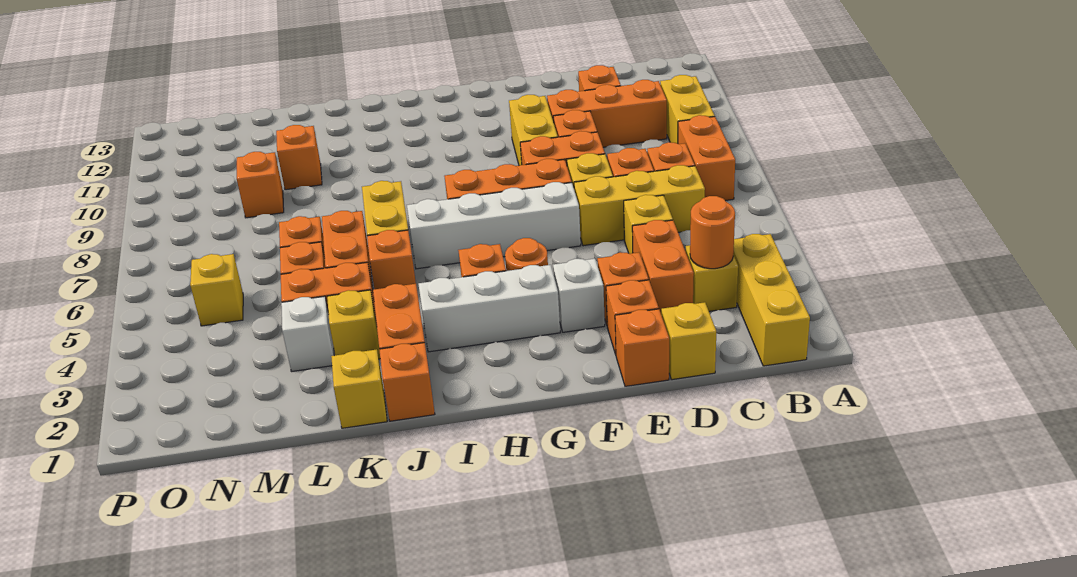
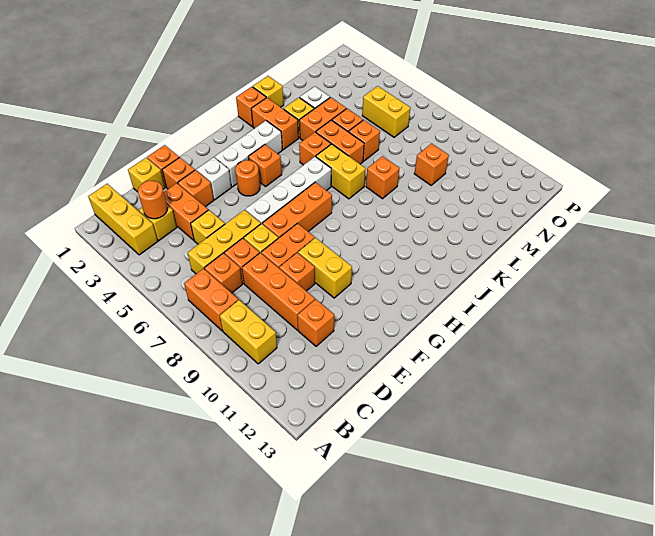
orange brick C10:E10 level 1 -> orange brick D8:D10 level 1
orange brick L10 level 1 -> orange brick K8 level 1
yellow brick N5 level 1 -> yellow brick N5:N6 level 1

